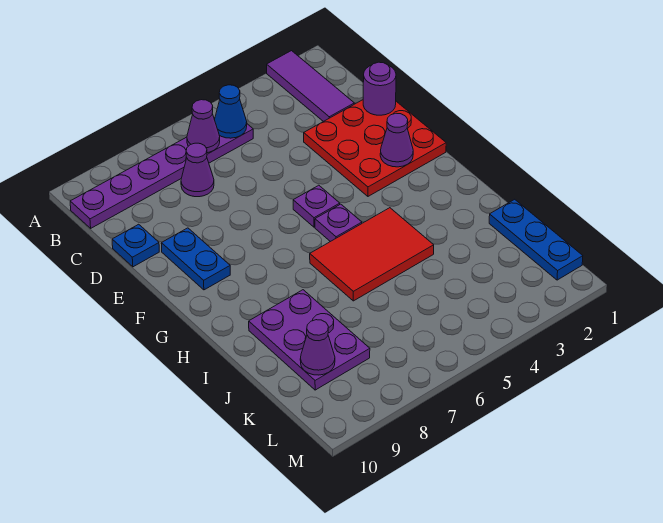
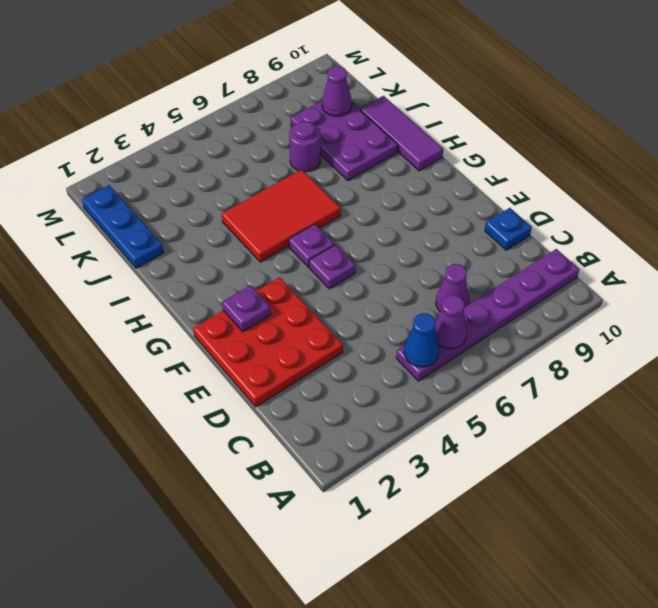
purple tile A2:C2 level 1 -> purple tile H10:J10 level 1
purple round brick D1 level 2 -> purple round brick J7 level 1
blue plate E9:F9 level 1 -> none
purple cone F2 level 2 -> purple plate F2 level 2

